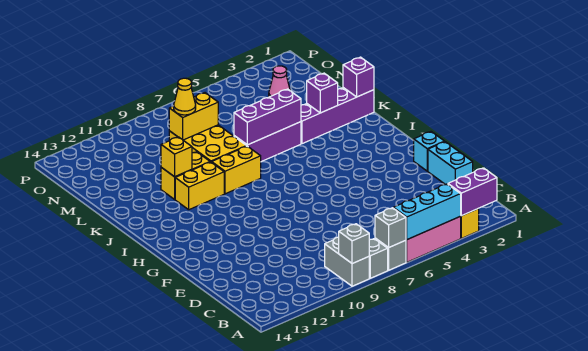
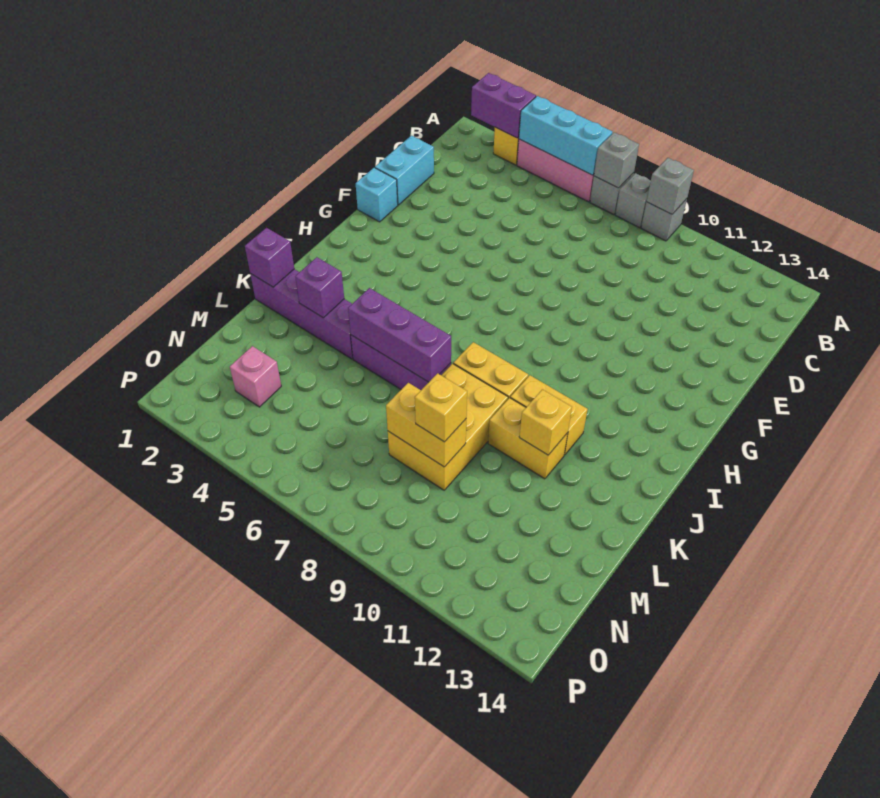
grey brick A9:B9 level 1 -> grey brick A9 level 1
yellow cone M9 level 3 -> yellow brick M9 level 3
pink cone N3 level 1 -> pink brick N3 level 1

